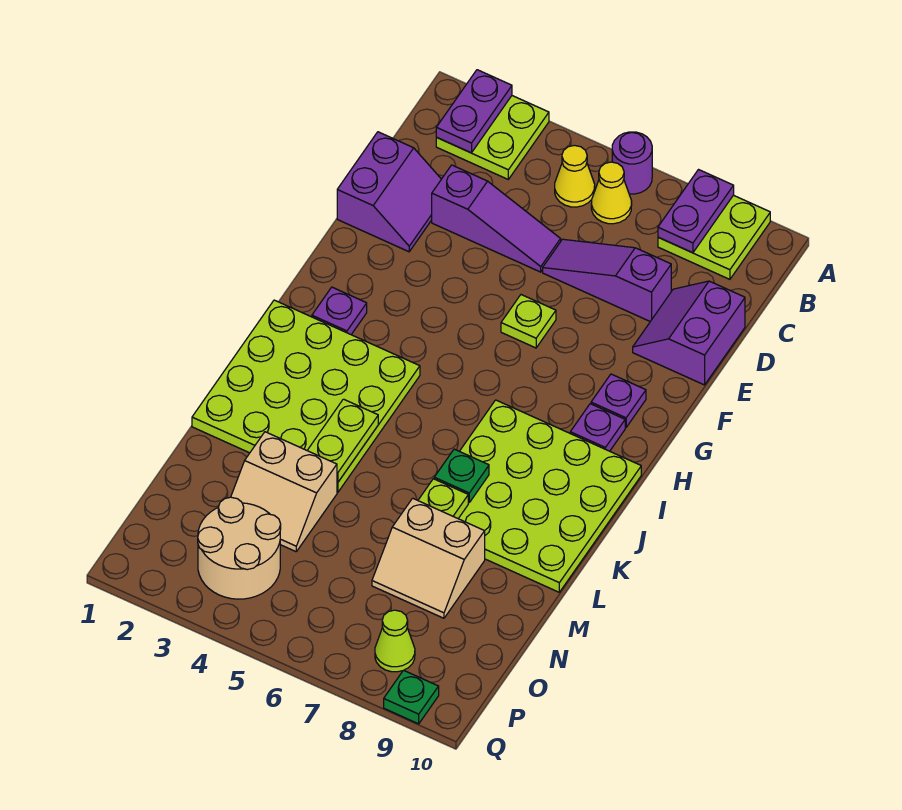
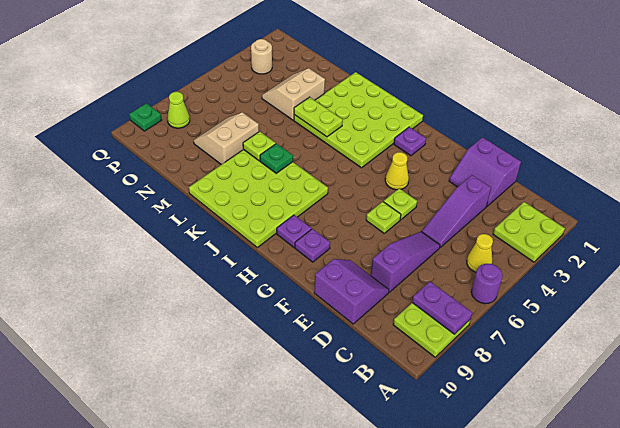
purple plate A2:B2 level 2 -> none
yellow cone B6 level 1 -> yellow cone G4 level 1
none -> lime plate F5 level 1
tan round brick O3:P4 level 1 -> tan round brick P3 level 1

